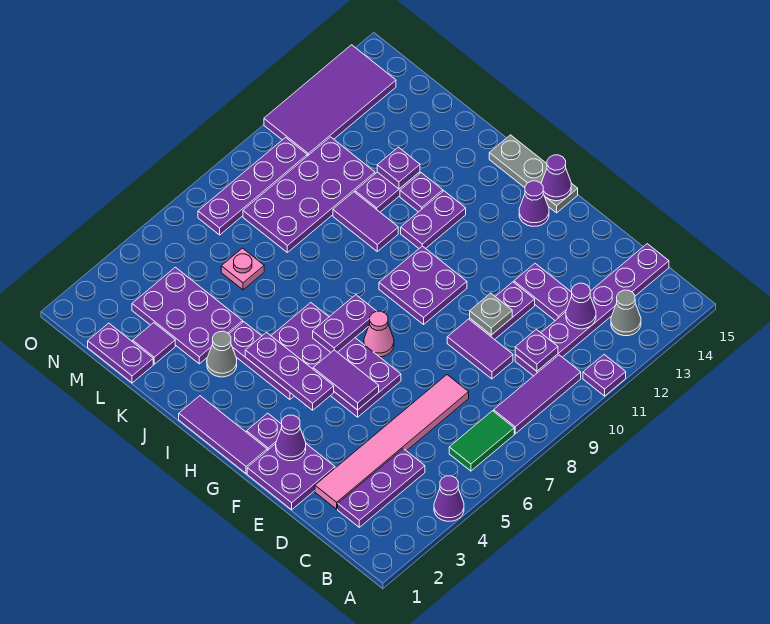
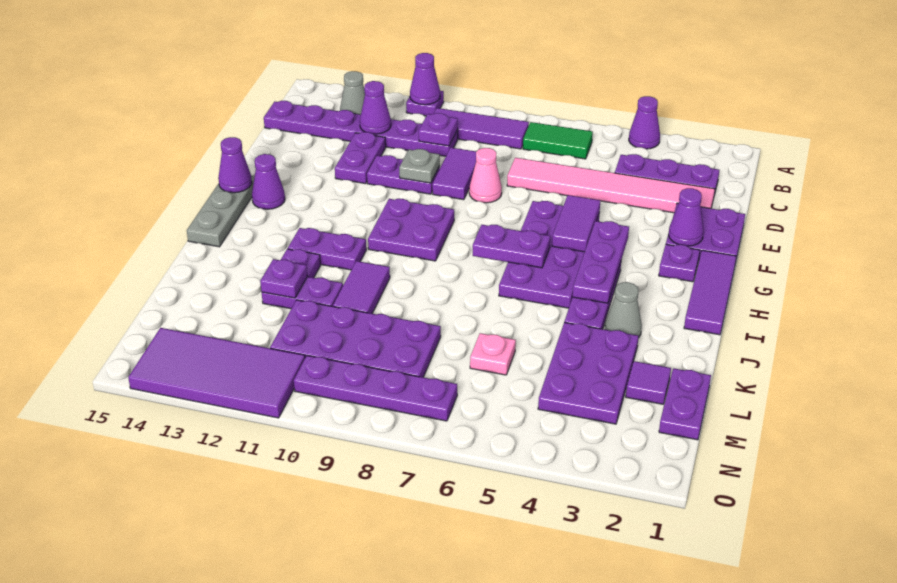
none -> purple cone A11 level 2
pink cone G7 level 1 -> pink cone E8 level 1

